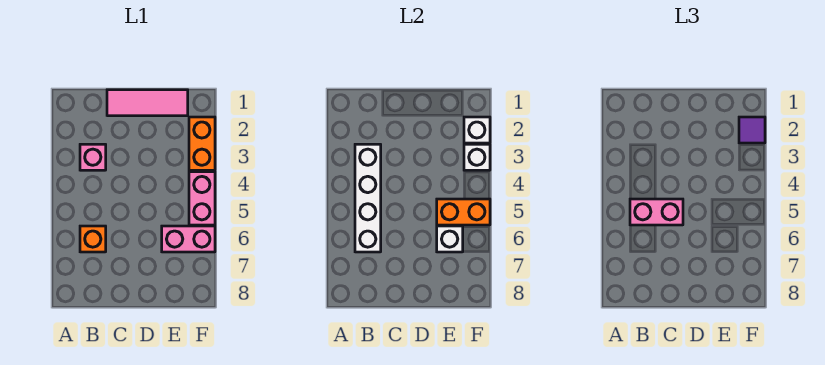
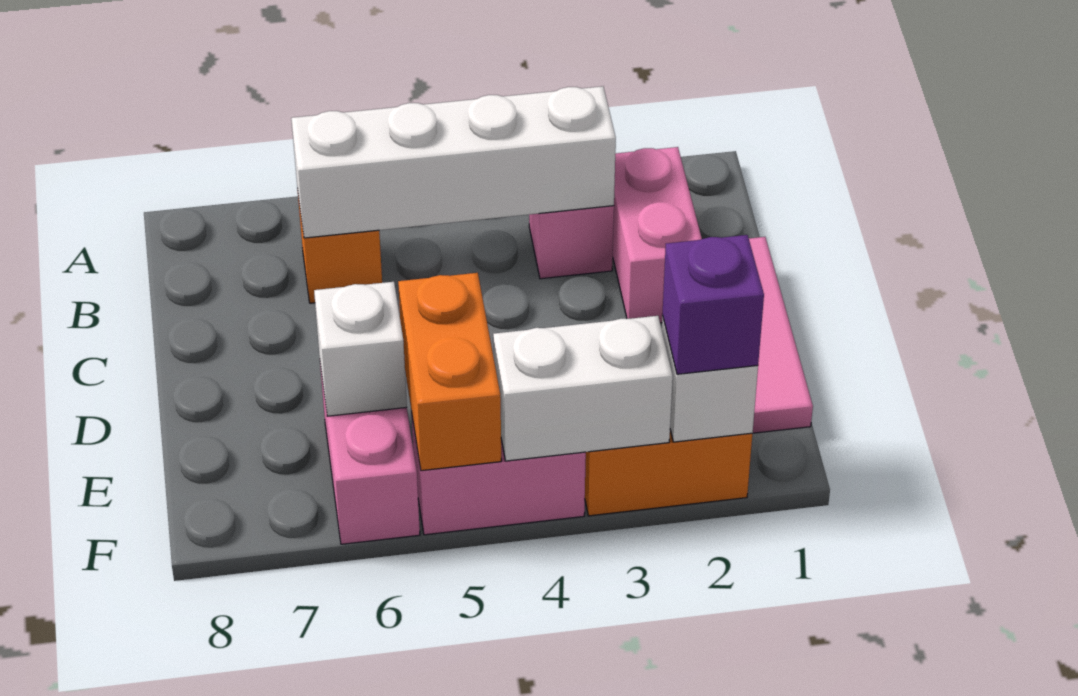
pink brick B5:C5 level 3 -> pink brick B2:C2 level 1
purple tile F2 level 3 -> purple brick F2 level 3
white brick F3 level 2 -> white brick F3:F4 level 2

